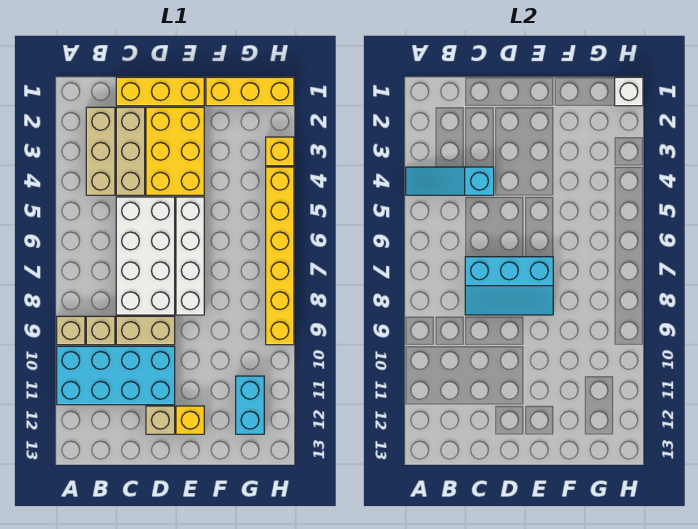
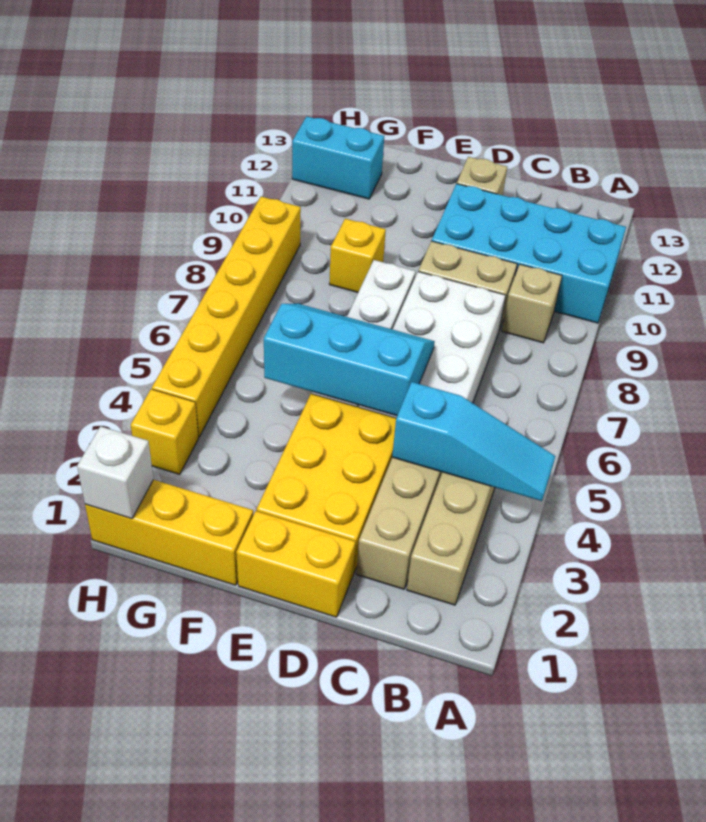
tan brick A9 level 1 -> none
yellow brick C1:E1 level 1 -> yellow brick D1:E1 level 1
cyan slope C7:E8 level 2 top 7 -> cyan slope D5:F6 level 2 top 5
yellow brick E12 level 1 -> yellow brick F9 level 1
cyan brick G11:G12 level 1 -> cyan brick G12:H12 level 1

